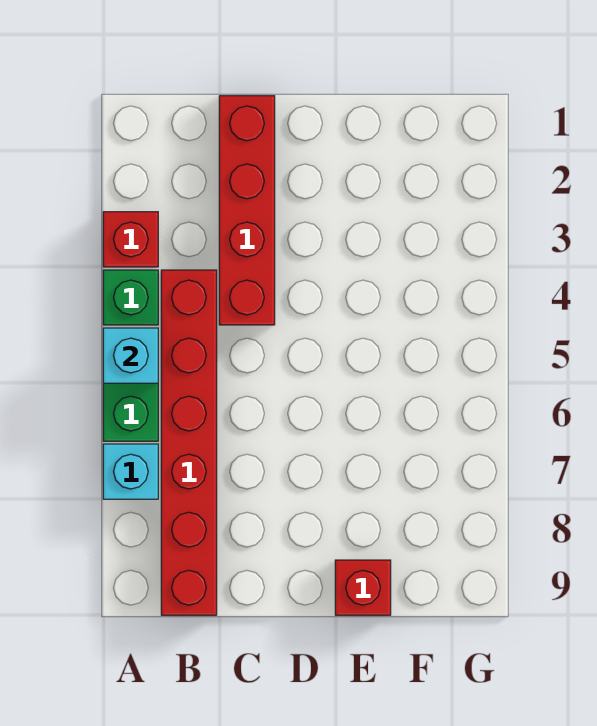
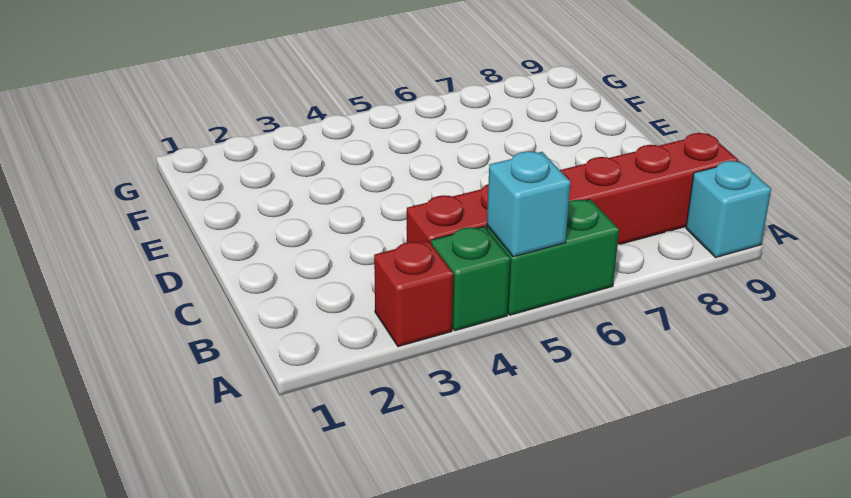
cyan brick A7 level 1 -> cyan brick A9 level 1
red brick C1:C4 level 1 -> none
red brick E9 level 1 -> none

